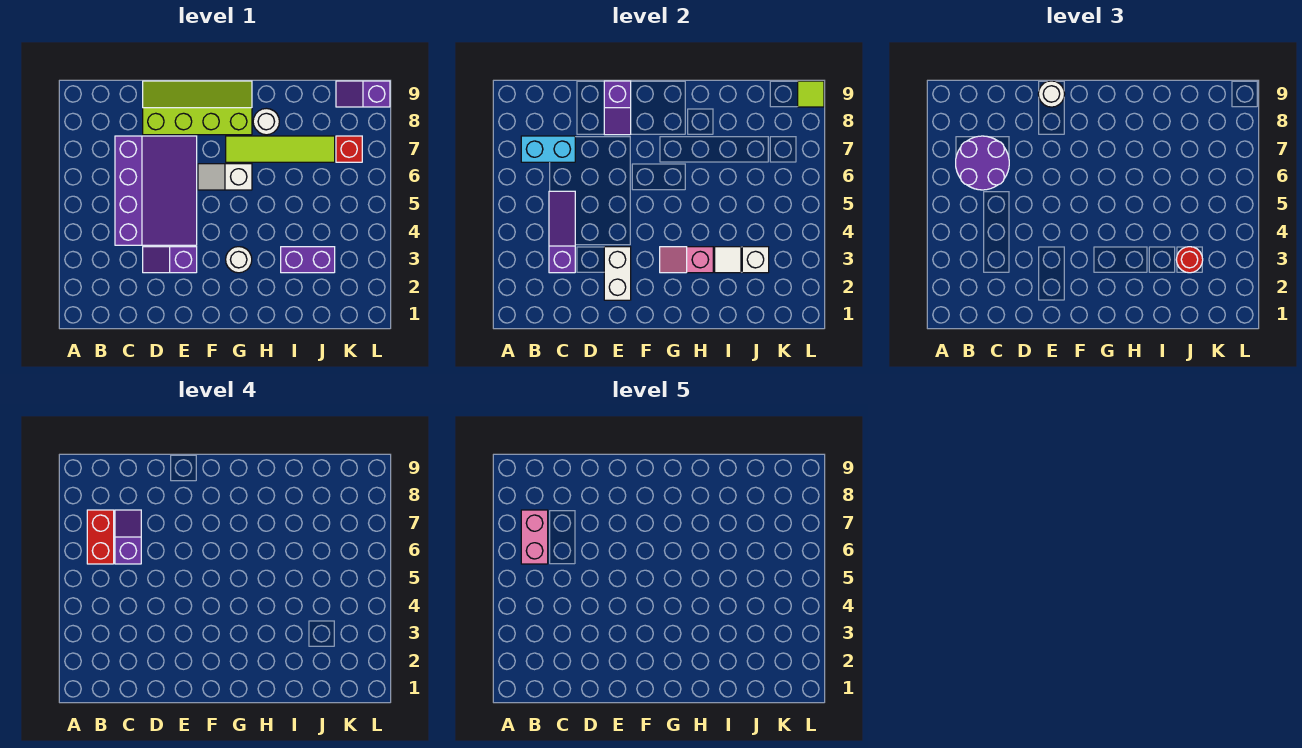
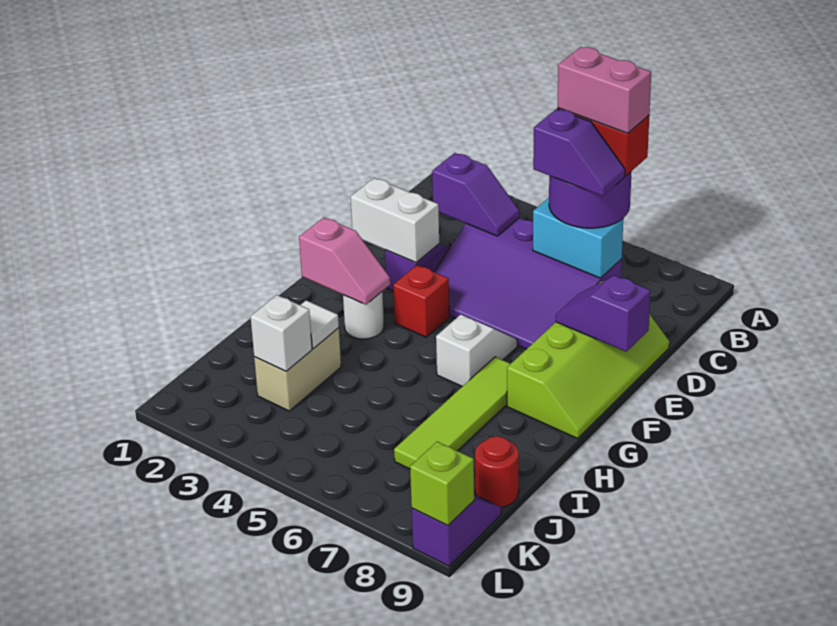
cyan brick B7:C7 level 2 -> cyan brick C6:C7 level 2
purple slope C3:C5 level 2 top 3 -> purple slope C3:C4 level 2 top 3
white round brick E9 level 3 -> none
pink slope G3:H3 level 2 top H -> pink slope G2:G3 level 2 top 2
white round brick H8 level 1 -> none
purple brick I3:J3 level 1 -> tan brick I3:J3 level 1
red round brick J3 level 3 -> red round brick J9 level 1
red brick K7 level 1 -> red brick F4 level 1
lime tile L9 level 2 -> lime brick L9 level 2

